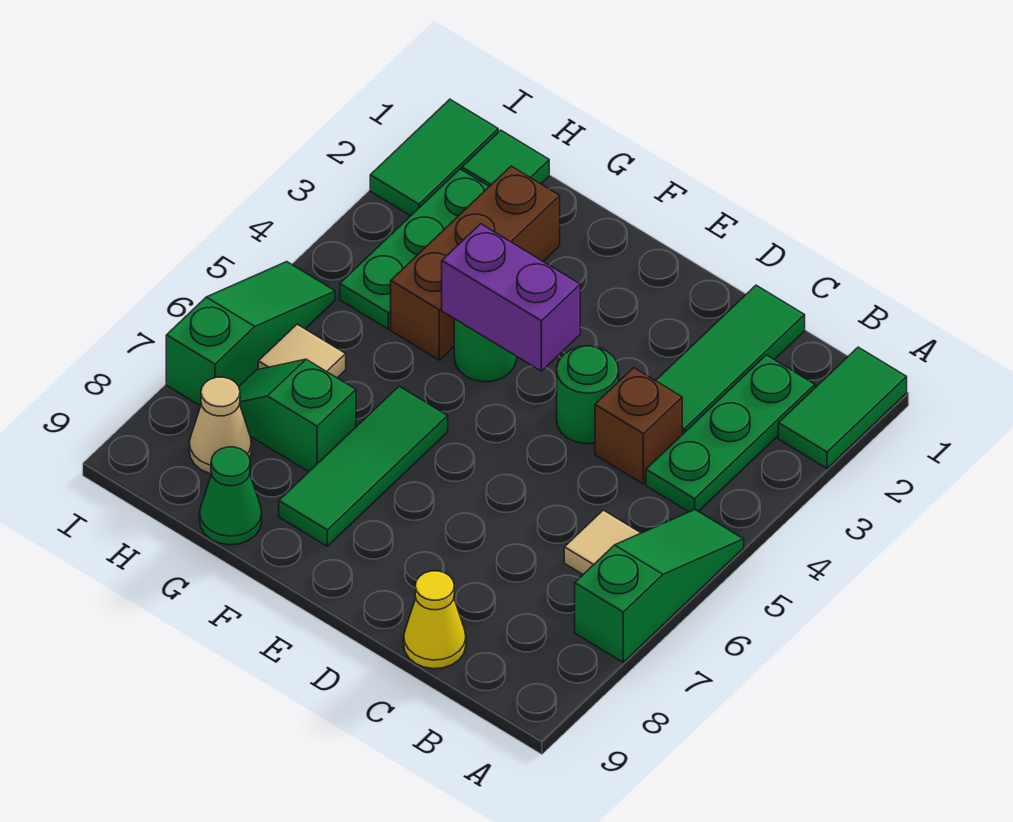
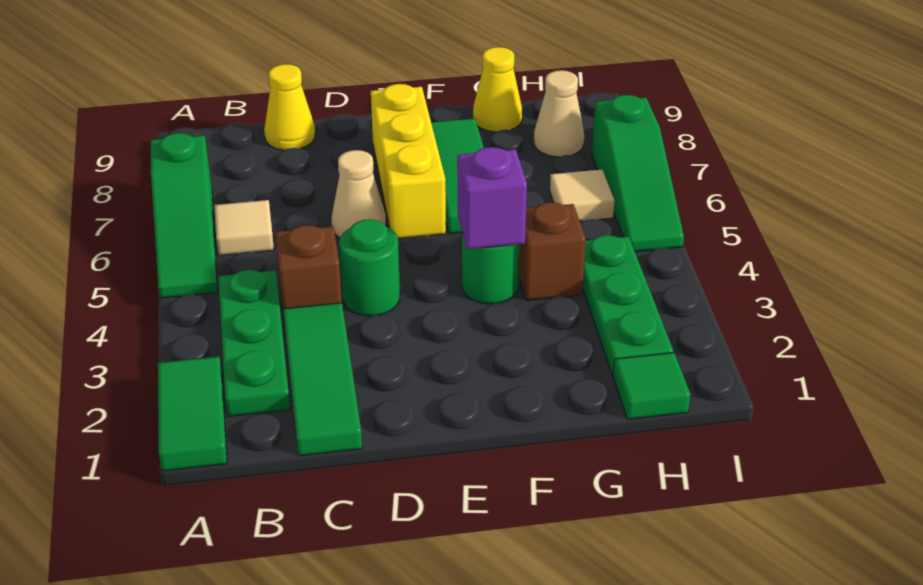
none -> tan cone D6 level 1
purple brick E4:F4 level 2 -> purple brick F4 level 2
none -> yellow brick E6:E8 level 1
brown brick G2:G4 level 1 -> brown brick G4 level 1
green slope G7:H7 level 1 top G -> none
green cone G9 level 1 -> yellow cone G9 level 1
green tile I1:I2 level 1 -> none

